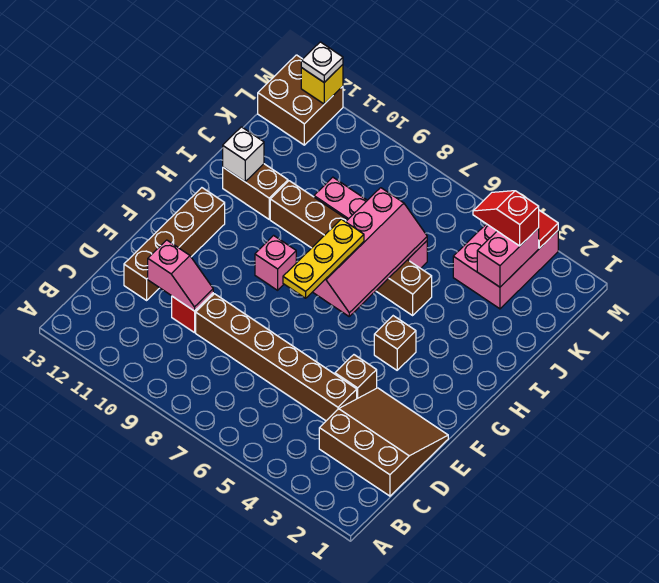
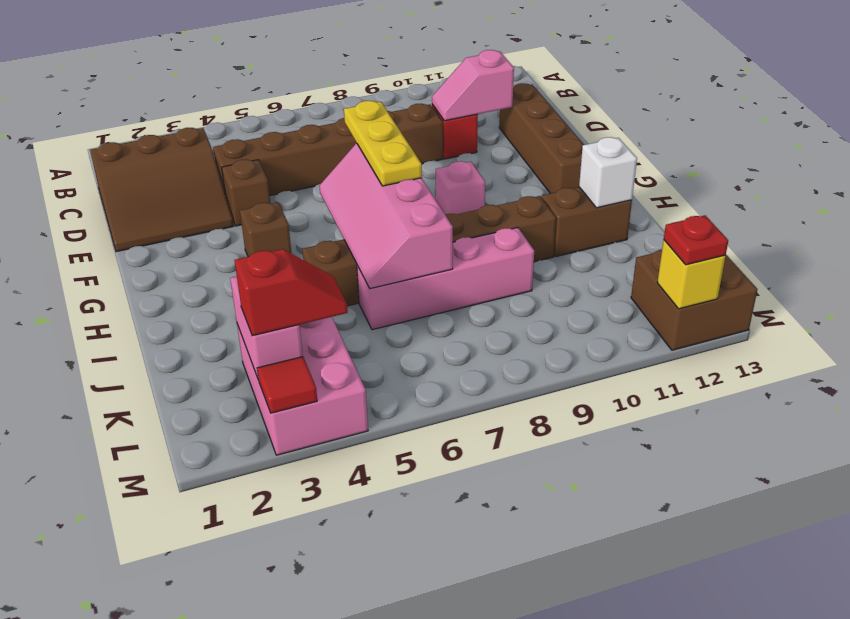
white plate M12 level 3 -> red plate M12 level 3

